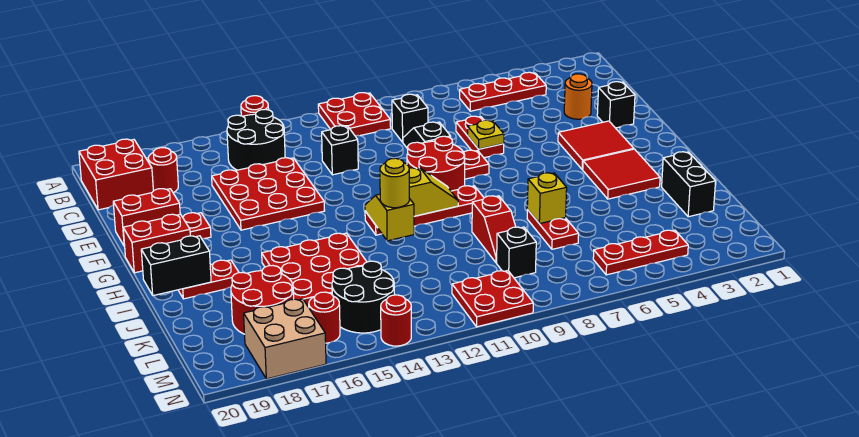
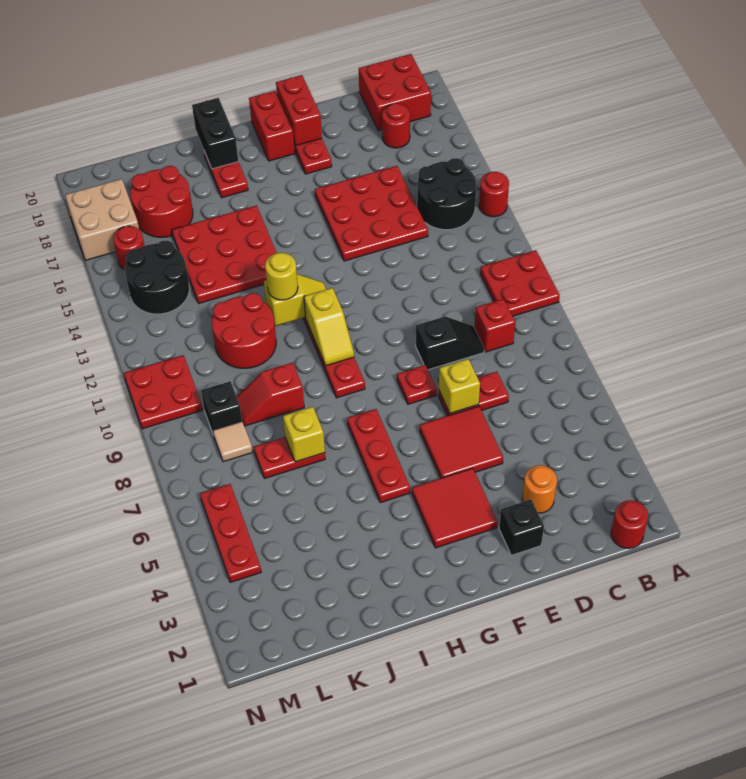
red plate B4:B6 level 1 -> red plate H5:H7 level 1
black brick C9 level 1 -> red brick C9 level 1
black brick D12 level 1 -> none
yellow plate E7 level 2 -> yellow brick E7 level 2
red round brick F9:G10 level 1 -> red round brick J11:K12 level 1
red tile H3:I4 level 1 -> red tile E5:F6 level 1
black brick J2:K2 level 1 -> none
none -> tan tile L8 level 1
red round brick N14 level 1 -> red round brick B1 level 1

